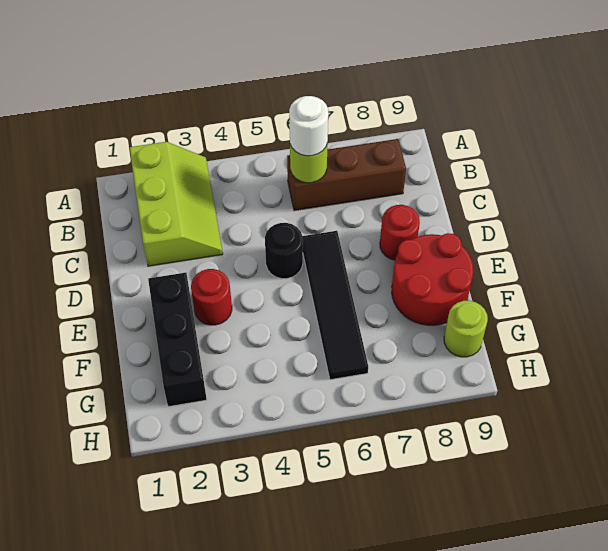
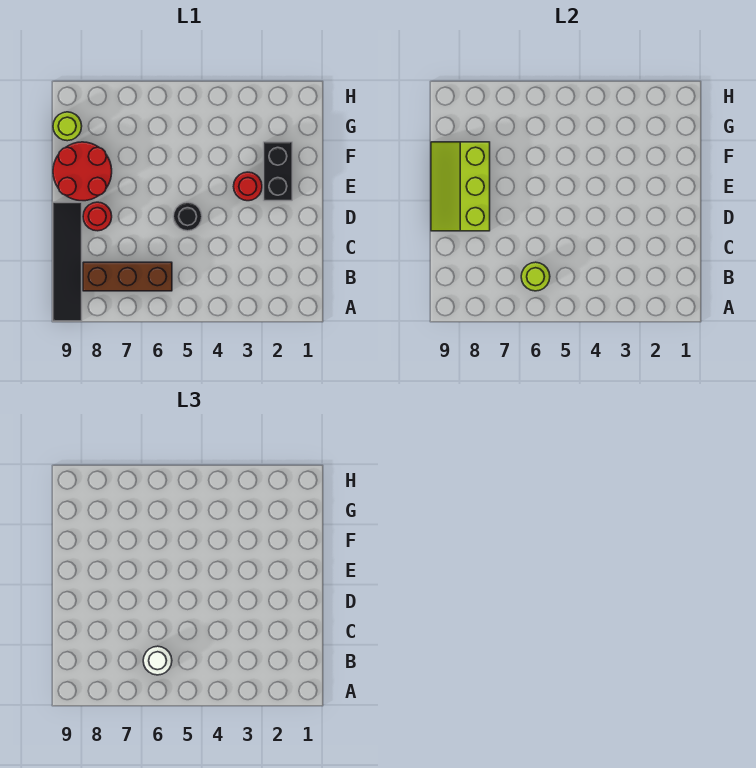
lime slope A2:C3 level 1 top 2 -> lime slope D8:F9 level 2 top 8
black tile D6:G6 level 1 -> black tile A9:D9 level 1
black brick E2:G2 level 1 -> black brick E2:F2 level 1

